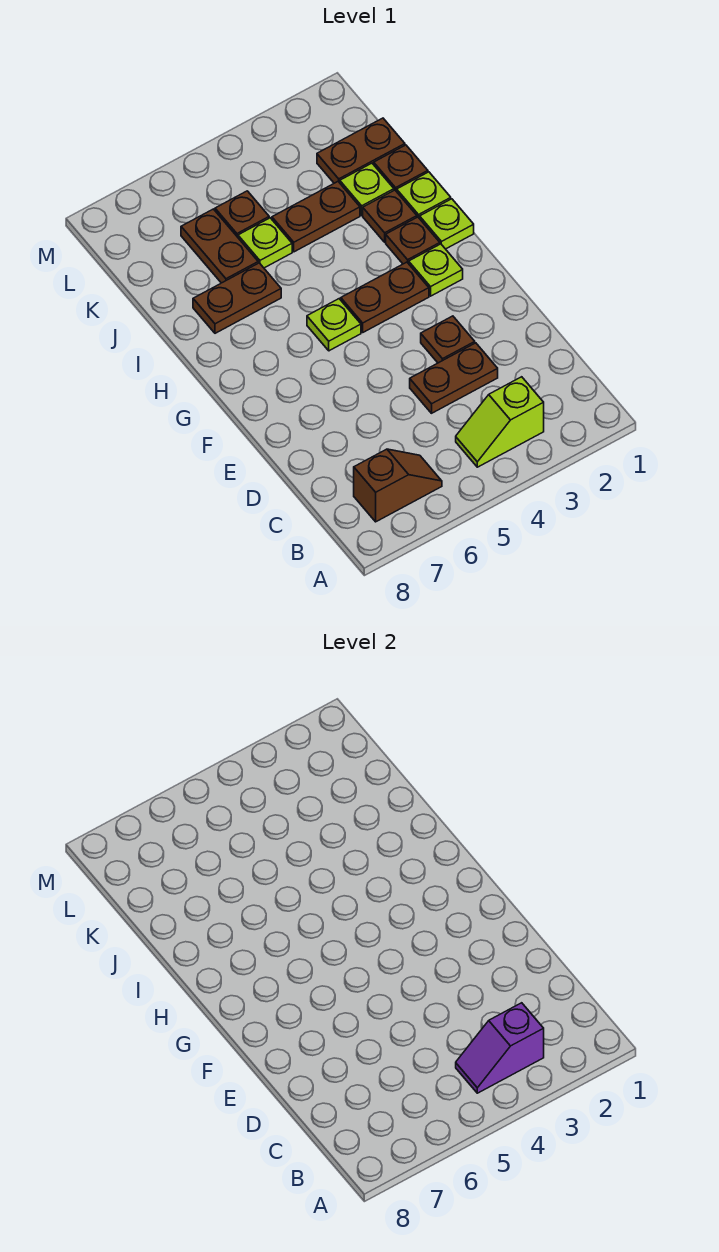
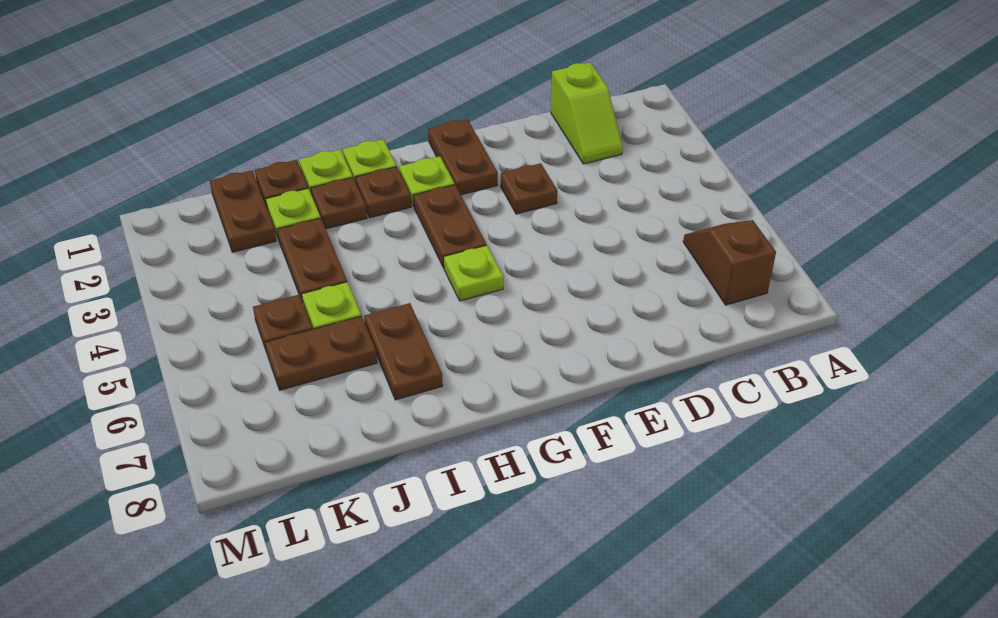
lime slope B3:B4 level 1 top 3 -> lime slope C1:C2 level 1 top 1
purple slope B3:B4 level 2 top 3 -> none
brown plate D3:D4 level 1 -> brown plate F1:F2 level 1

